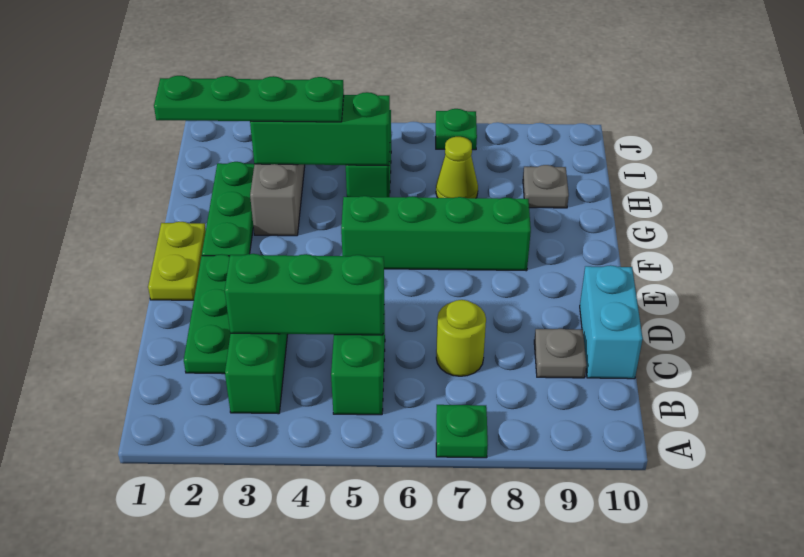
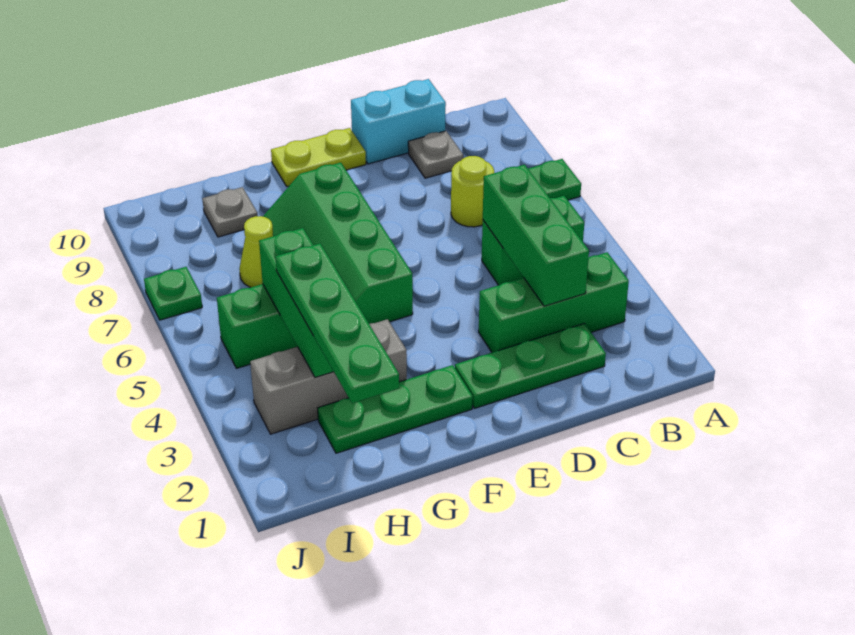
lime plate E1:F1 level 1 -> lime plate E10:F10 level 1

